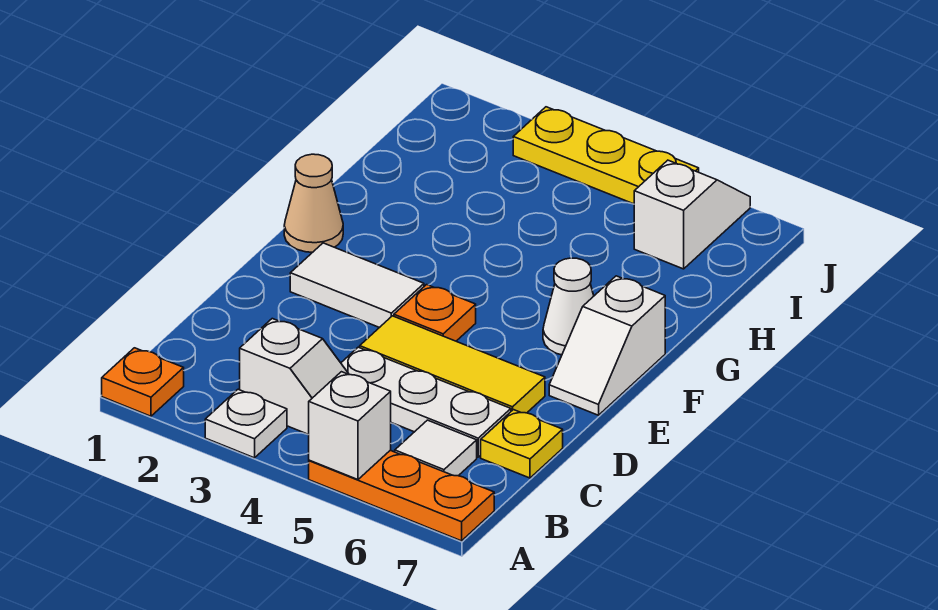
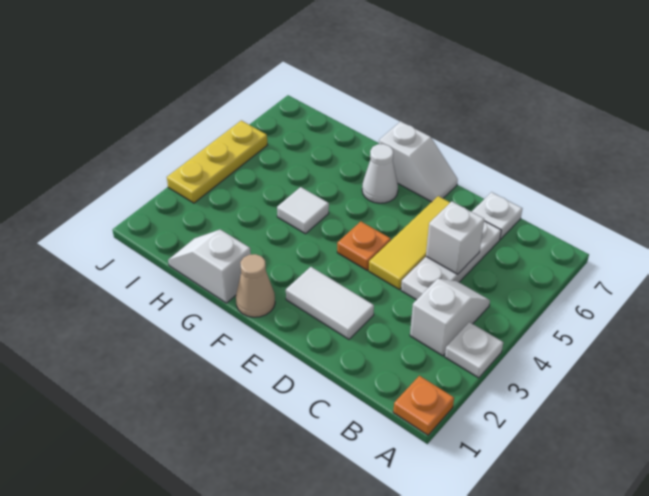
orange plate A5:A7 level 1 -> none
white brick A5 level 2 -> white brick C5 level 2
white tile B6 level 1 -> white tile G4 level 1
yellow plate C7 level 1 -> white plate C7 level 1
white tile E2:E3 level 1 -> white tile D2:E2 level 1
white slope I6:J6 level 1 top I -> white slope G1:H1 level 1 top G

